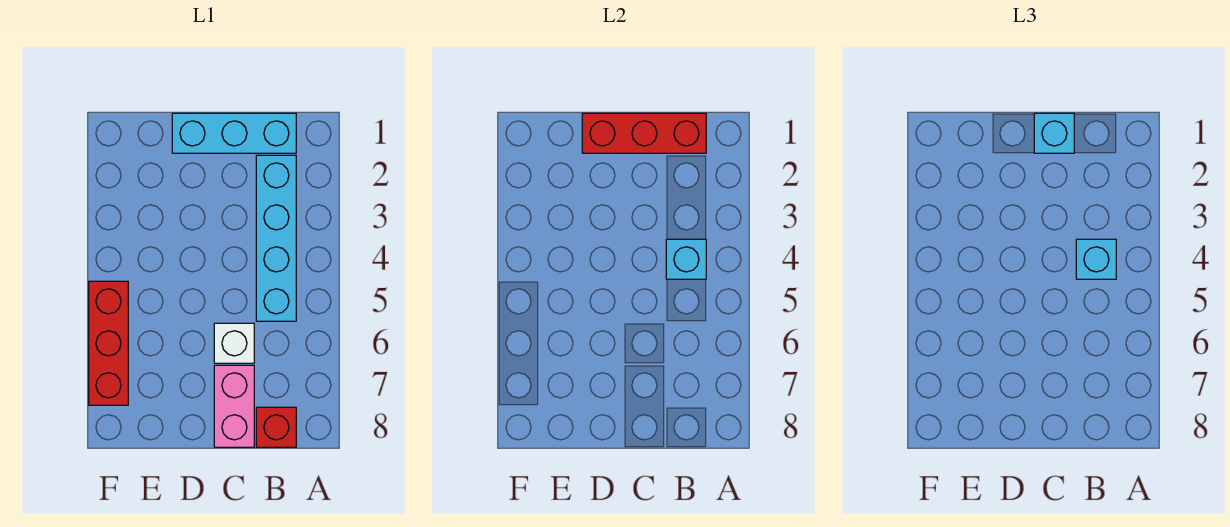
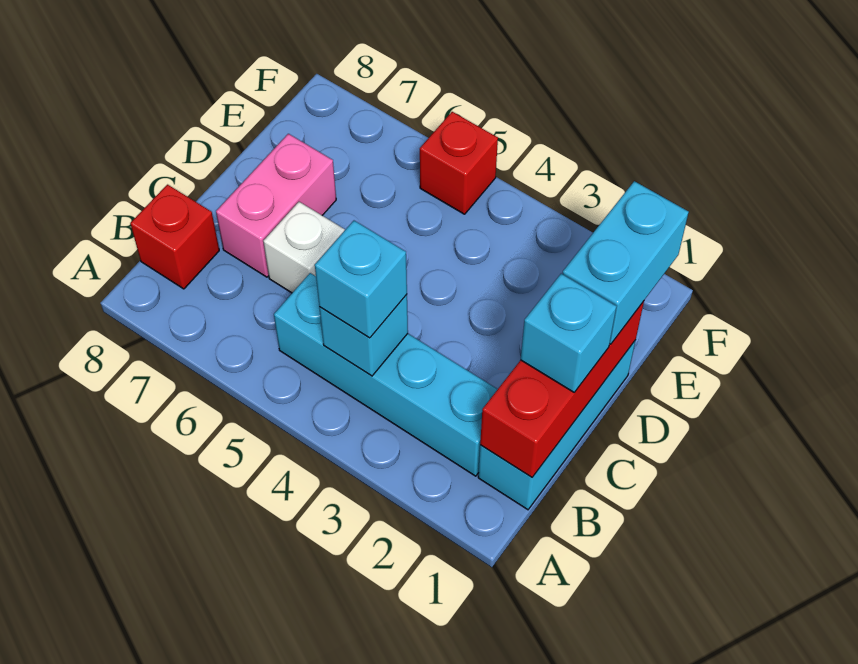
pink brick C7:C8 level 1 -> pink brick C7:D7 level 1
none -> cyan brick D1:E1 level 3
red brick F5:F7 level 1 -> red brick F5 level 1

